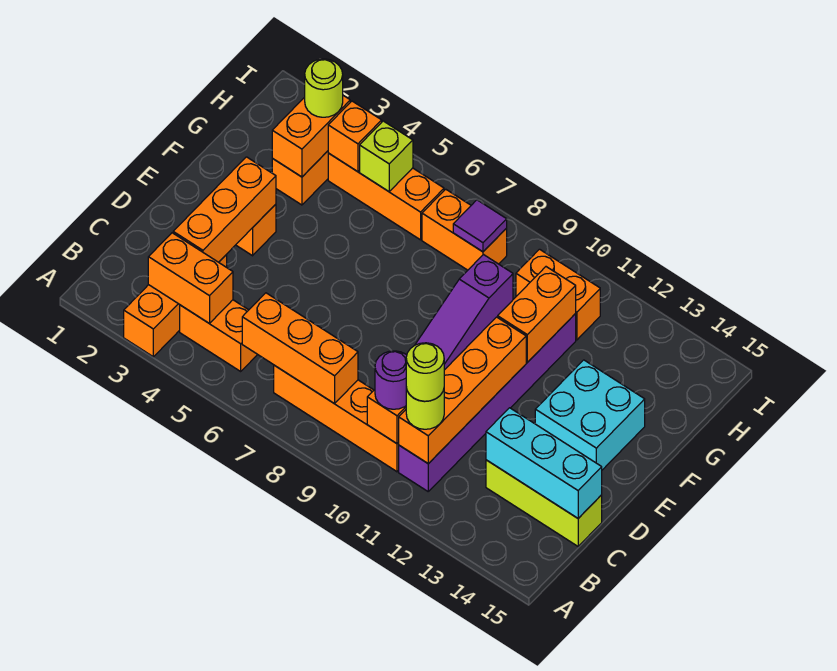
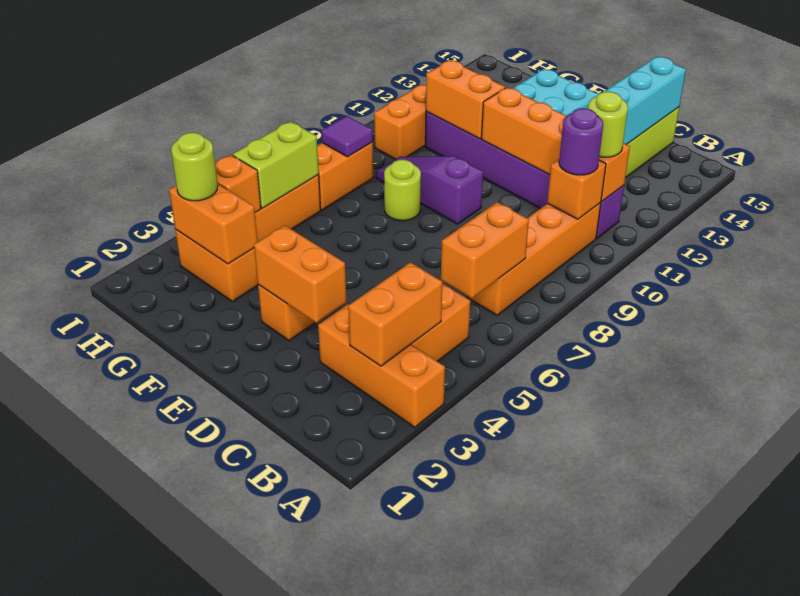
orange brick B6:B8 level 2 -> orange brick B6:B7 level 2
lime round brick B11 level 4 -> lime round brick F8 level 1
orange brick C3:E3 level 2 -> orange brick D3:E3 level 2
purple slope E9:G9 level 1 top G -> purple slope E9:G9 level 1 top E
lime brick H5 level 2 -> lime brick H5:H6 level 2

